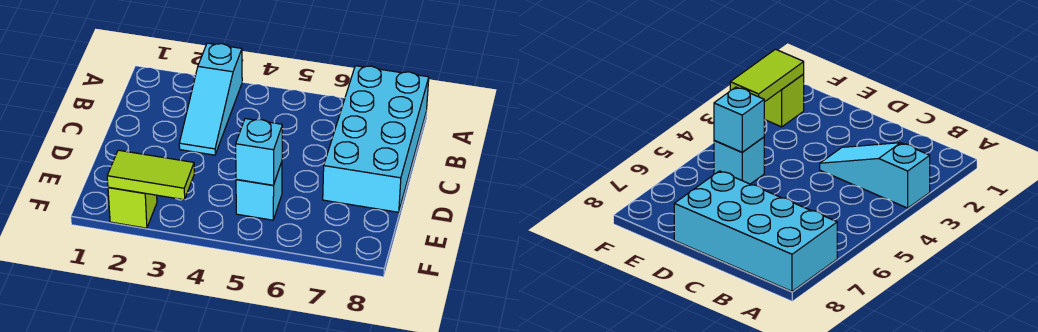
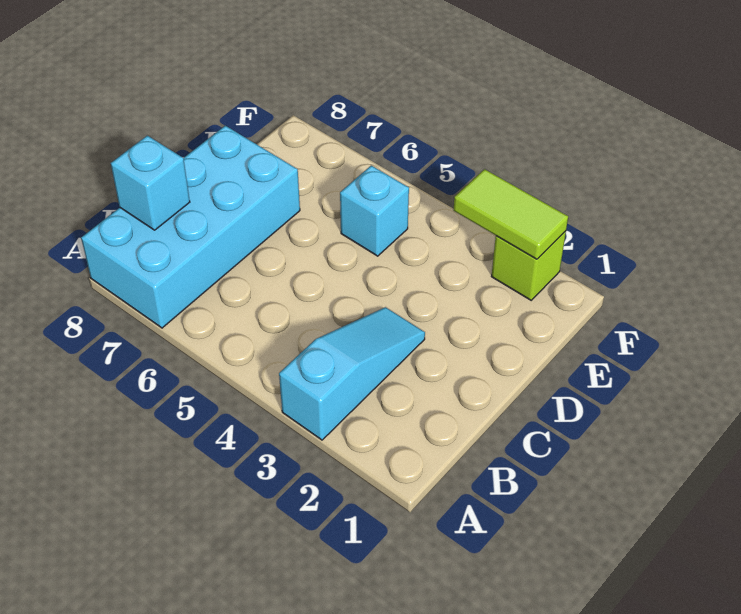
cyan brick E5 level 2 -> cyan brick B8 level 2

